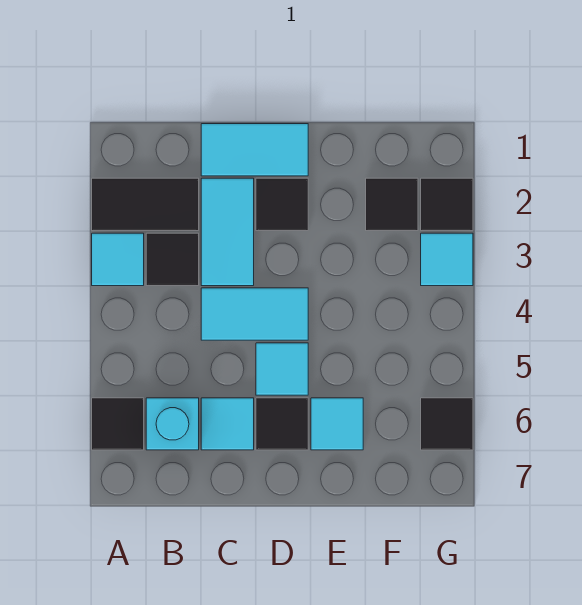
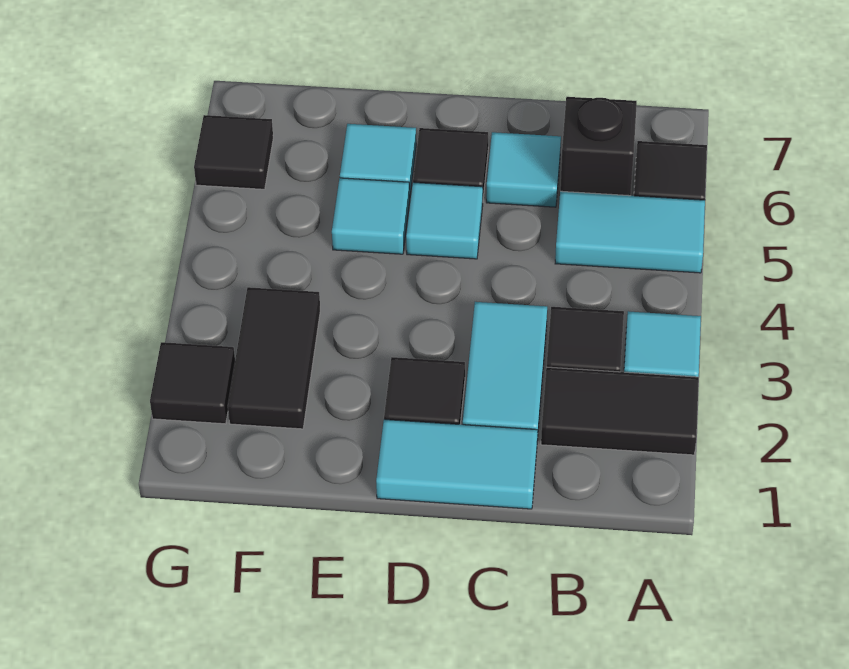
cyan brick B6 level 1 -> black brick B6 level 1
cyan tile C4:D4 level 1 -> cyan tile A5:B5 level 1
black tile F2 level 1 -> black tile F2:F3 level 1
cyan tile G3 level 1 -> cyan tile E5 level 1

